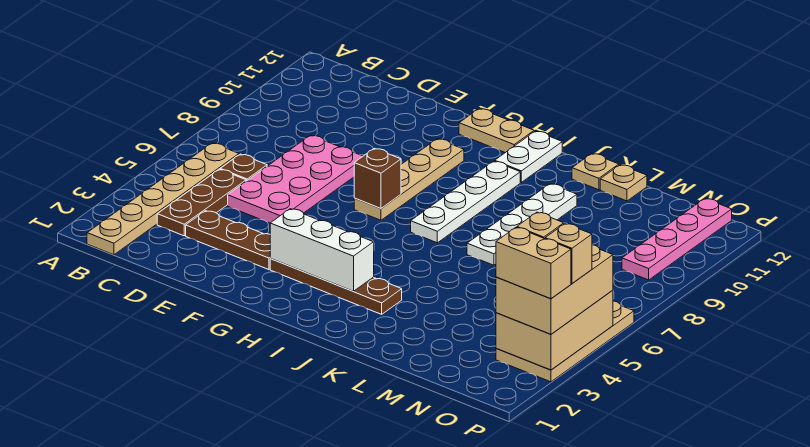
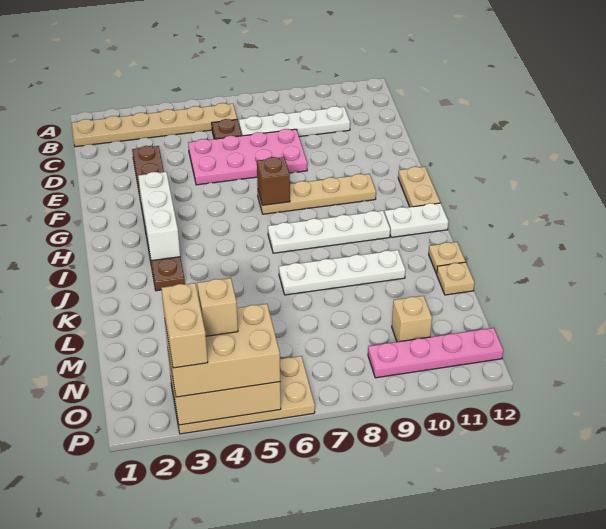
brown plate C3:C5 level 1 -> none
none -> white plate C7:C10 level 1
tan brick P4 level 4 -> tan brick N10 level 1

